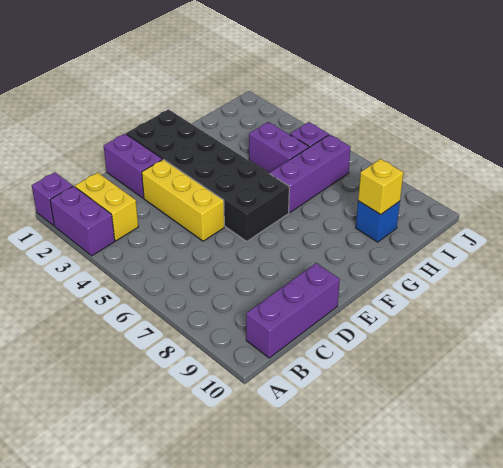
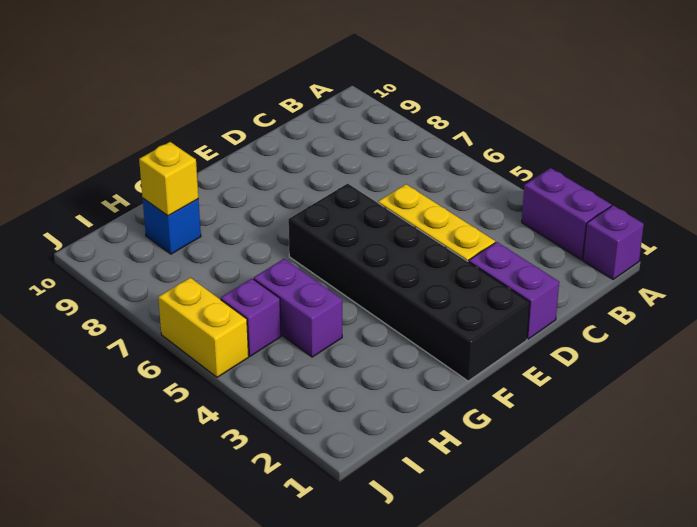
yellow brick B2:B3 level 1 -> yellow brick J5:J6 level 1
purple brick B10:D10 level 1 -> none
purple brick G6:I6 level 1 -> none

